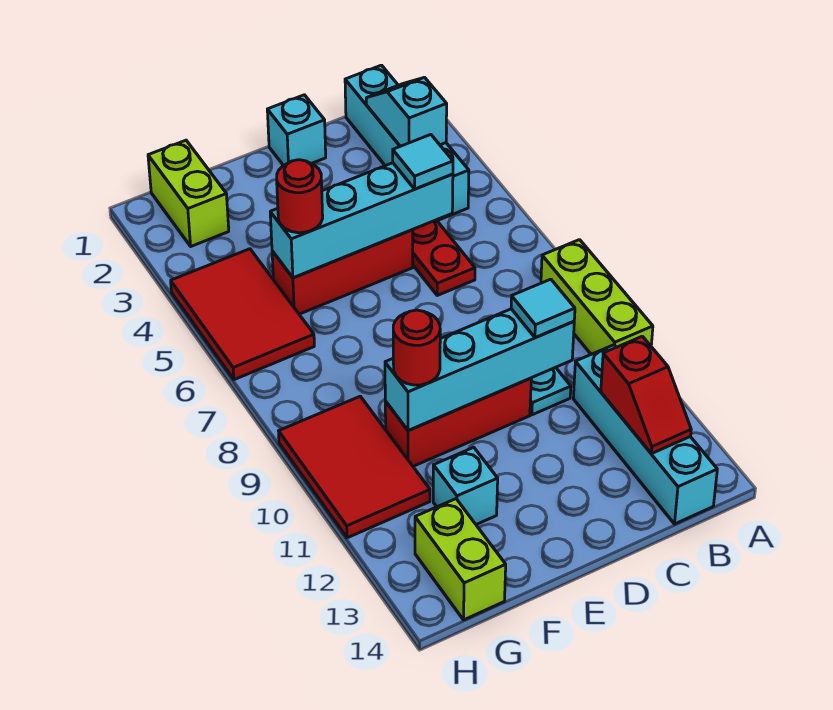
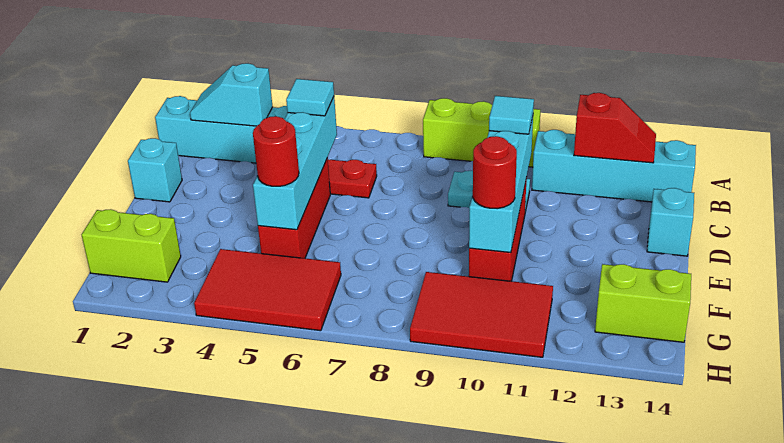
cyan brick F12 level 1 -> cyan brick D14 level 1

